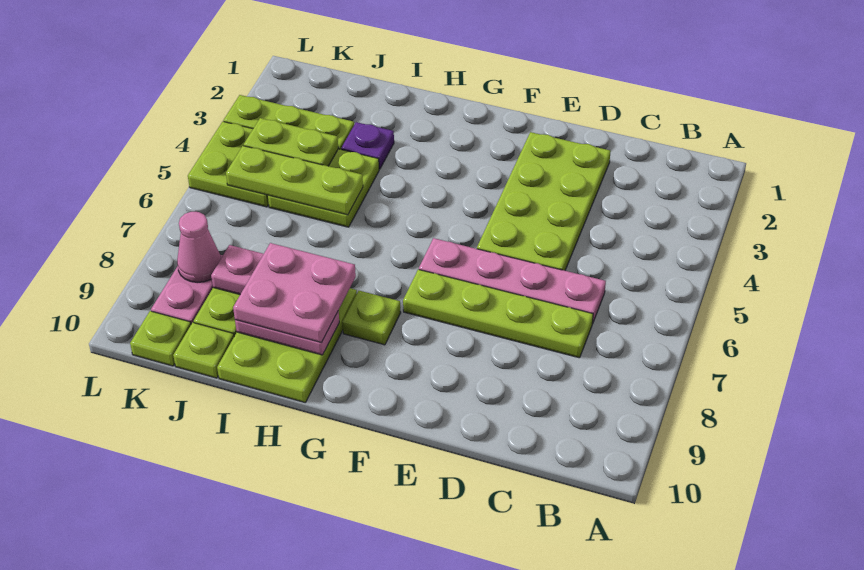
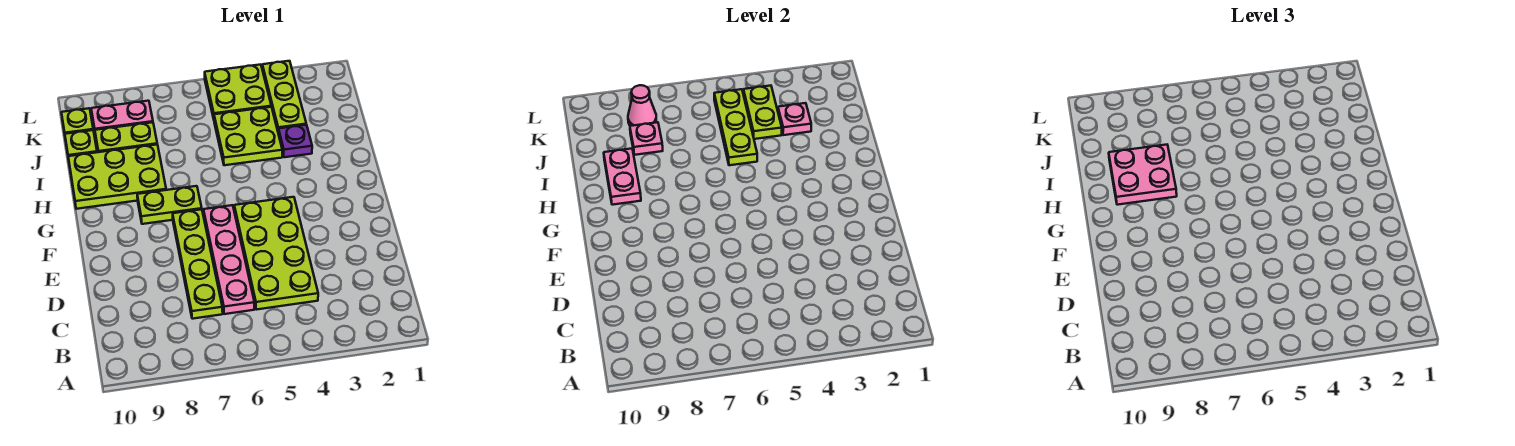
lime plate D2:E5 level 1 -> lime plate C4:F5 level 1
lime plate G8 level 1 -> lime plate G7:G8 level 1
none -> pink plate J3 level 2

